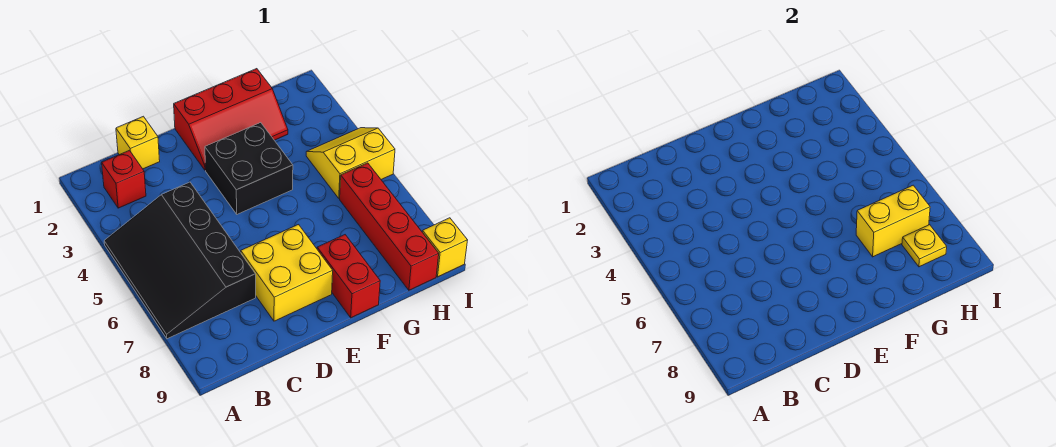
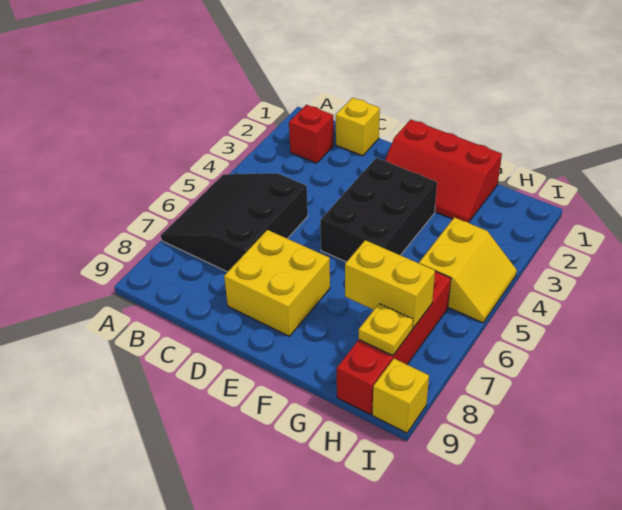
black slope A4:C7 level 1 top C -> black slope A5:C7 level 1 top C
black brick E3:F4 level 1 -> black brick E3:F5 level 1
red brick F8:F9 level 1 -> none
yellow slope H4:I5 level 1 top 5 -> yellow slope H4:I5 level 1 top H

